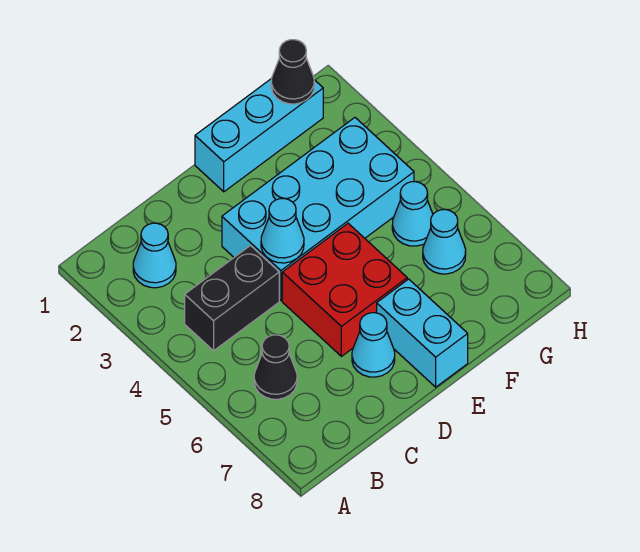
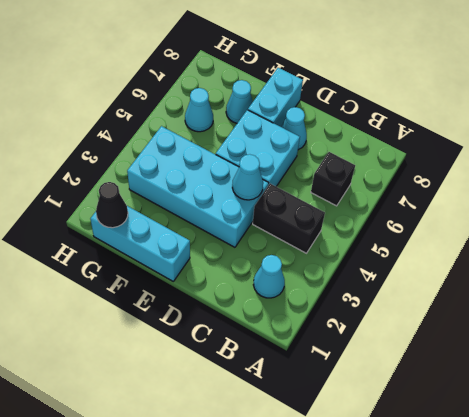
black cone B6 level 1 -> black brick B6 level 1
red brick D5:E6 level 1 -> cyan brick D5:E6 level 1
cyan cone G5 level 1 -> cyan cone F7 level 1

